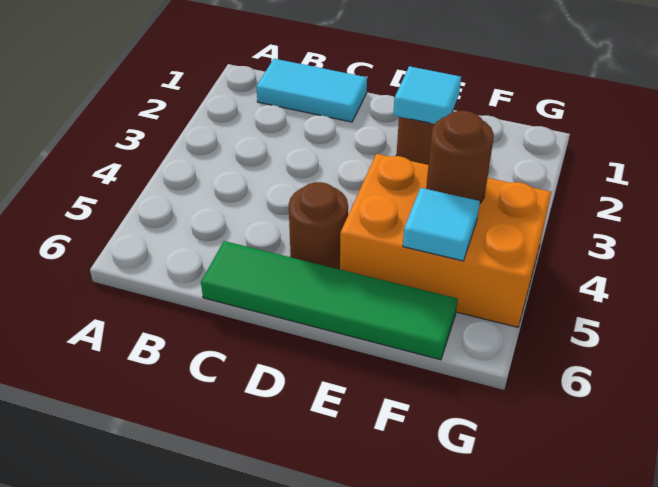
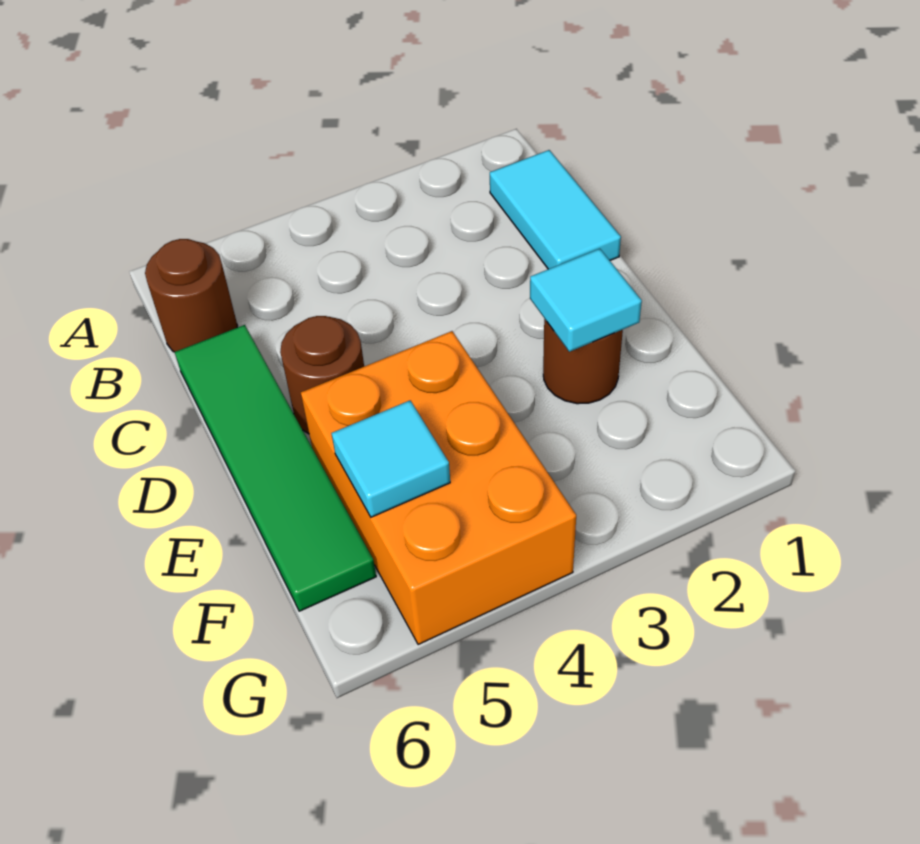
brown round brick F4 level 2 -> brown round brick B6 level 1

